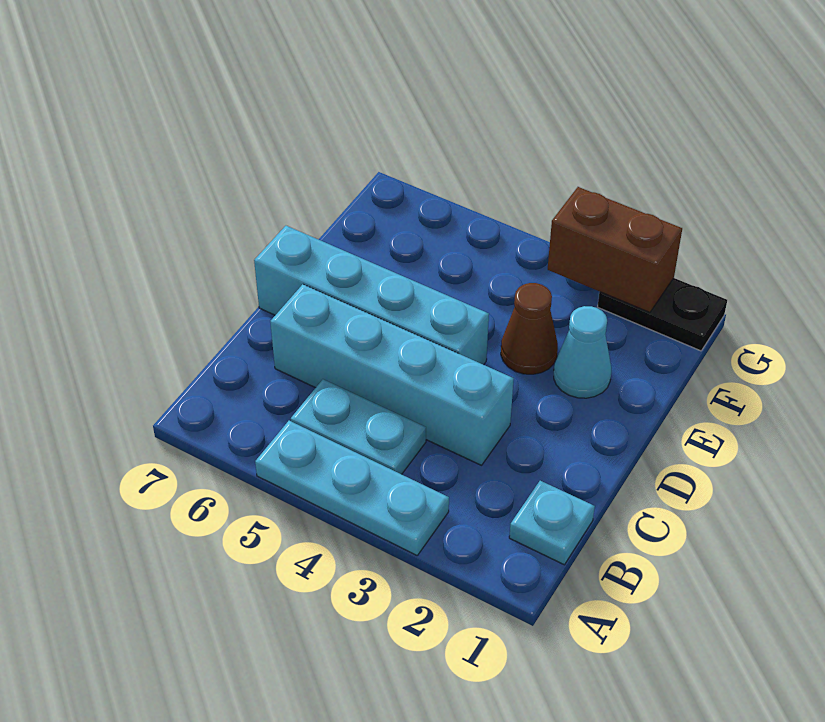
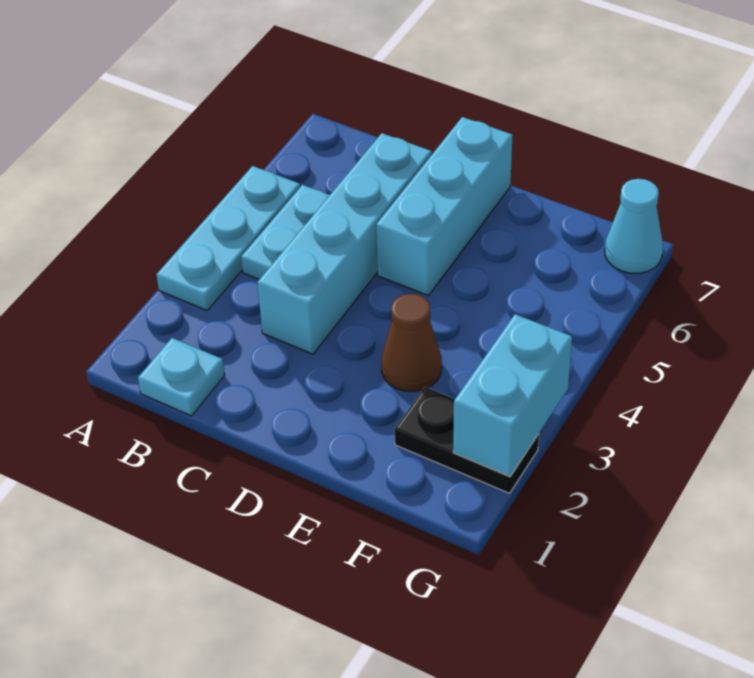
cyan brick D4:D7 level 1 -> cyan brick D5:D7 level 1
cyan cone E2 level 1 -> cyan cone G7 level 1
black plate G1:G2 level 1 -> black plate F2:G2 level 1
brown brick G2:G3 level 2 -> cyan brick G2:G3 level 2

